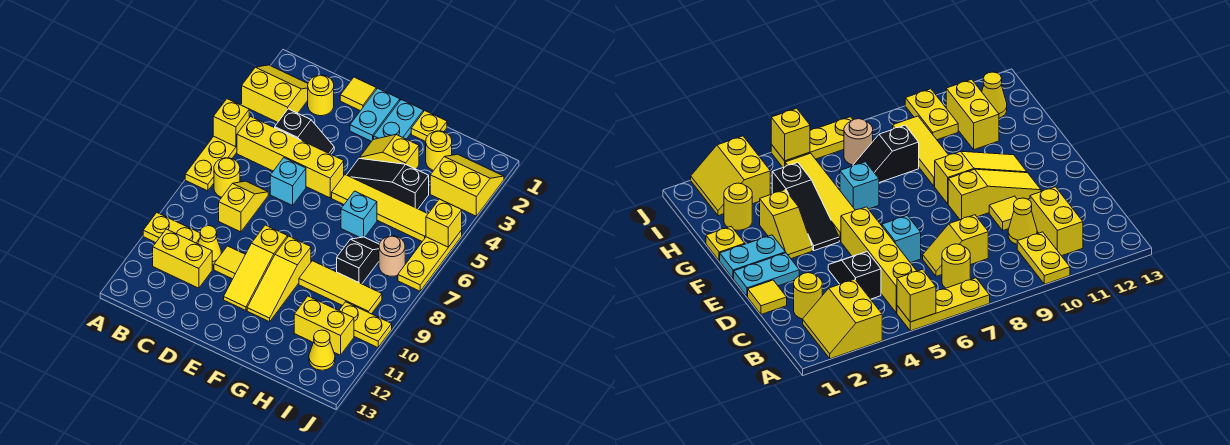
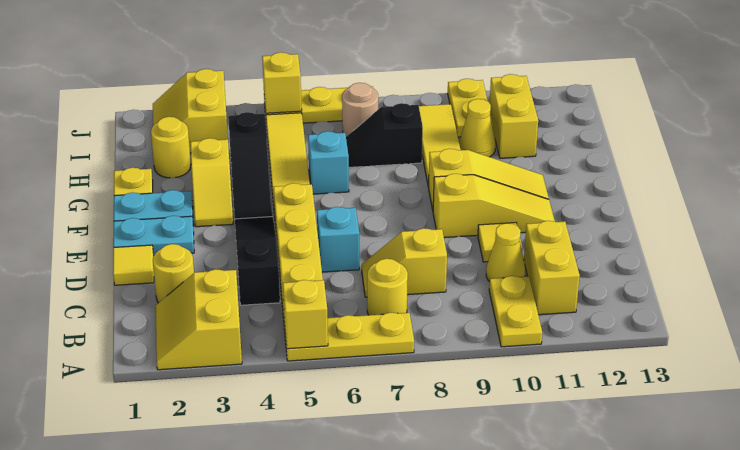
black slope C4:D4 level 1 top C -> black slope C4:E4 level 1 top C
yellow cone I12 level 1 -> yellow cone H10 level 1

